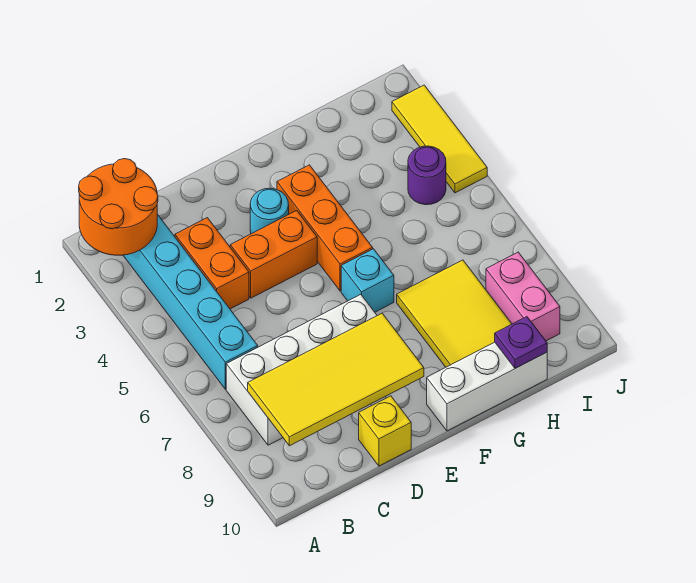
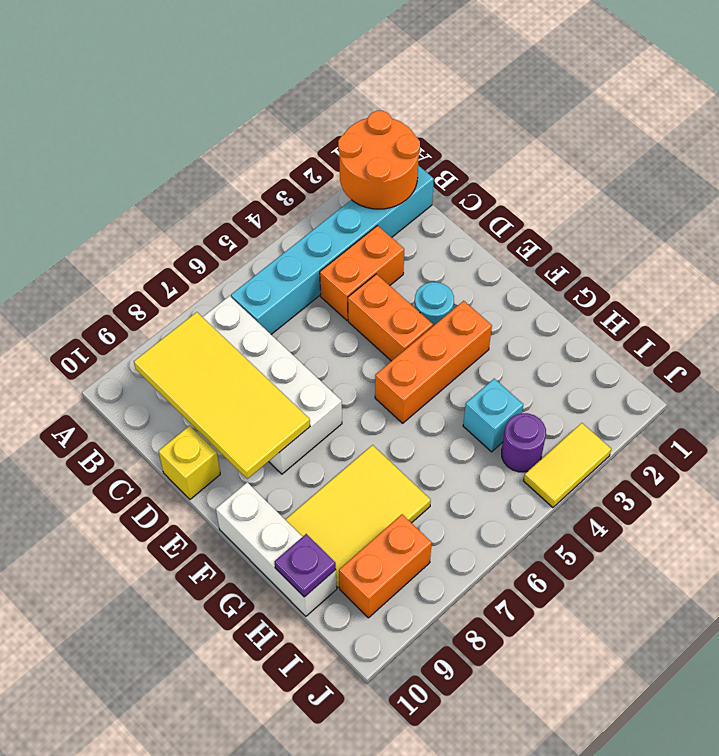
cyan brick F6 level 1 -> cyan brick H4 level 1
pink brick I8:I9 level 1 -> orange brick I8:I9 level 1
yellow tile J2:J4 level 1 -> yellow tile J3:J4 level 1

